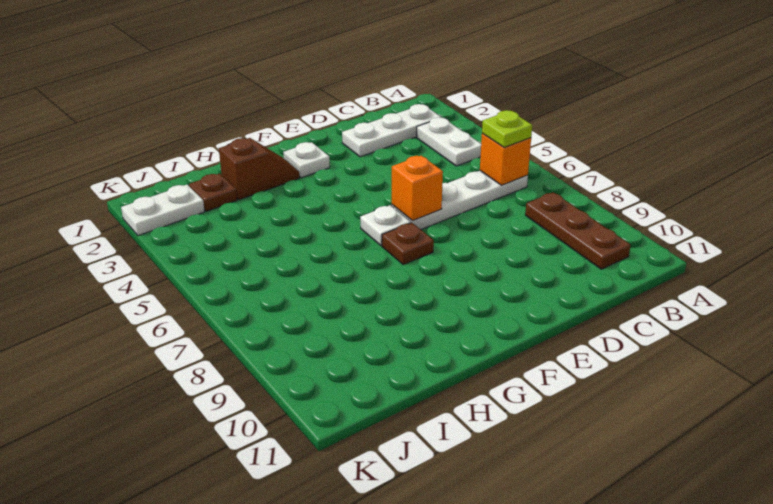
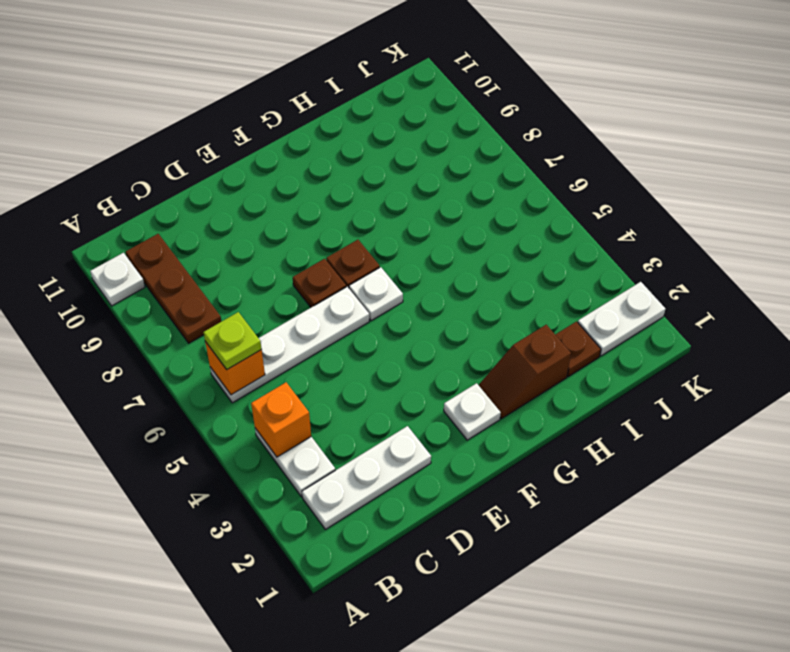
none -> white plate A10 level 1
orange brick E6 level 2 -> orange brick B4 level 2
none -> brown plate E7 level 1

